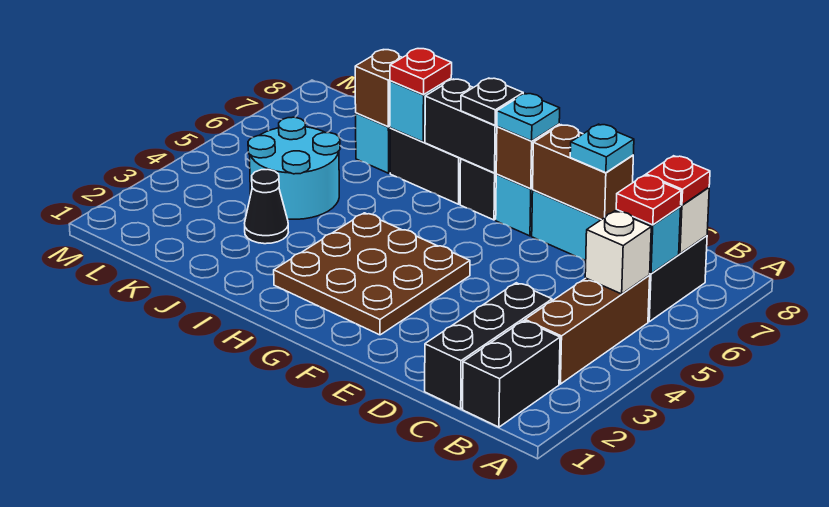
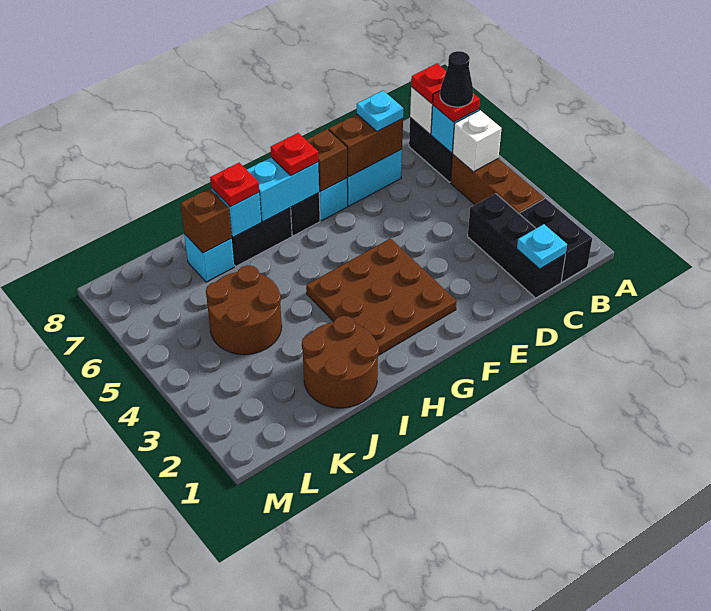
cyan plate F7 level 3 -> cyan plate C1 level 2
black brick G7:H7 level 2 -> cyan brick G7:H7 level 2
black plate G7 level 3 -> red plate G7 level 3
none -> brown round brick I1:J2 level 1
black cone J3 level 1 -> black cone B6 level 4
cyan round brick J4:K5 level 1 -> brown round brick J4:K5 level 1

